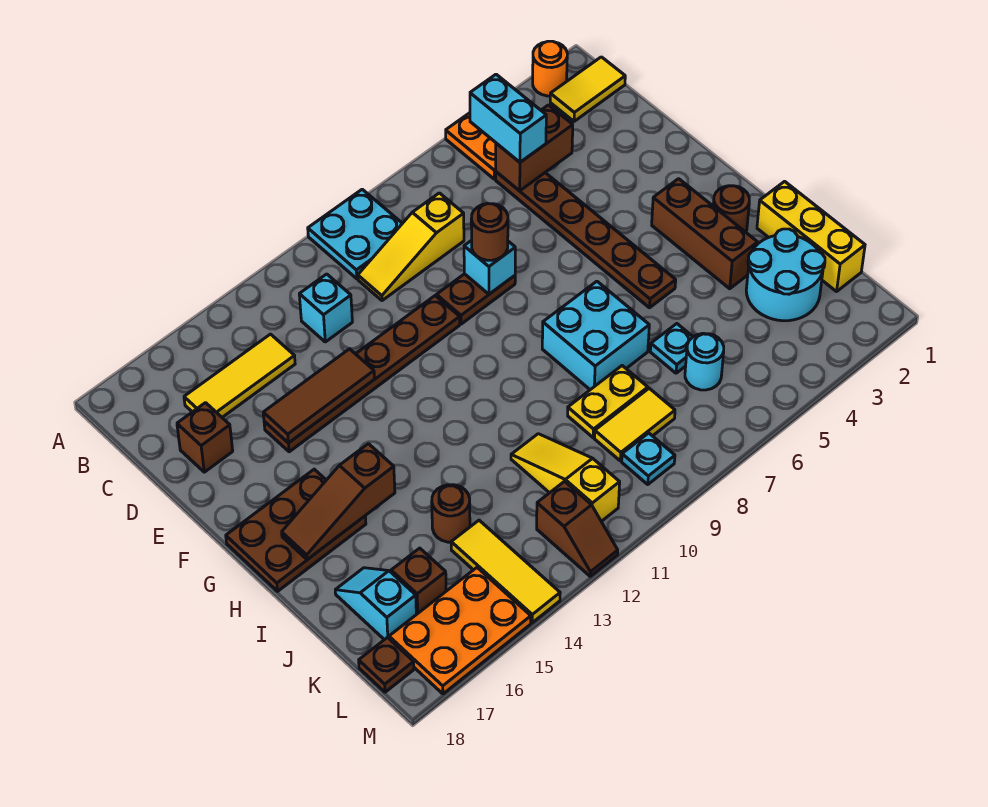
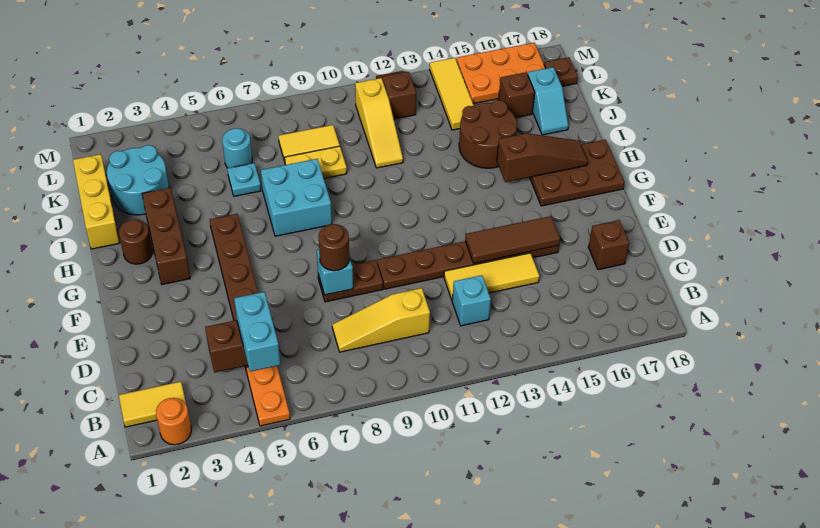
cyan plate A9:B10 level 1 -> none
yellow slope C8:C10 level 1 top 8 -> yellow slope C8:C10 level 1 top 10
yellow tile C14:C16 level 1 -> yellow tile D12:D14 level 1
brown round brick J14 level 1 -> brown round brick I14:J15 level 1
cyan plate L9 level 1 -> none

